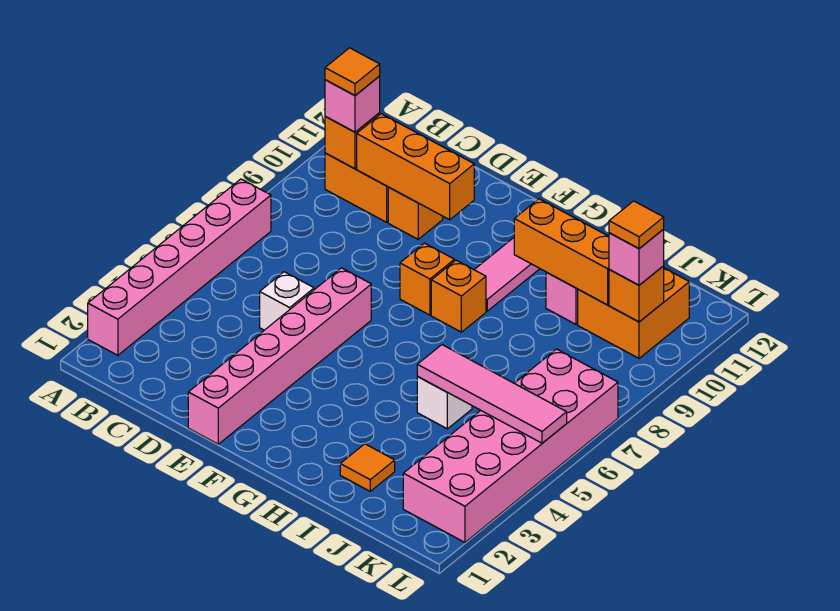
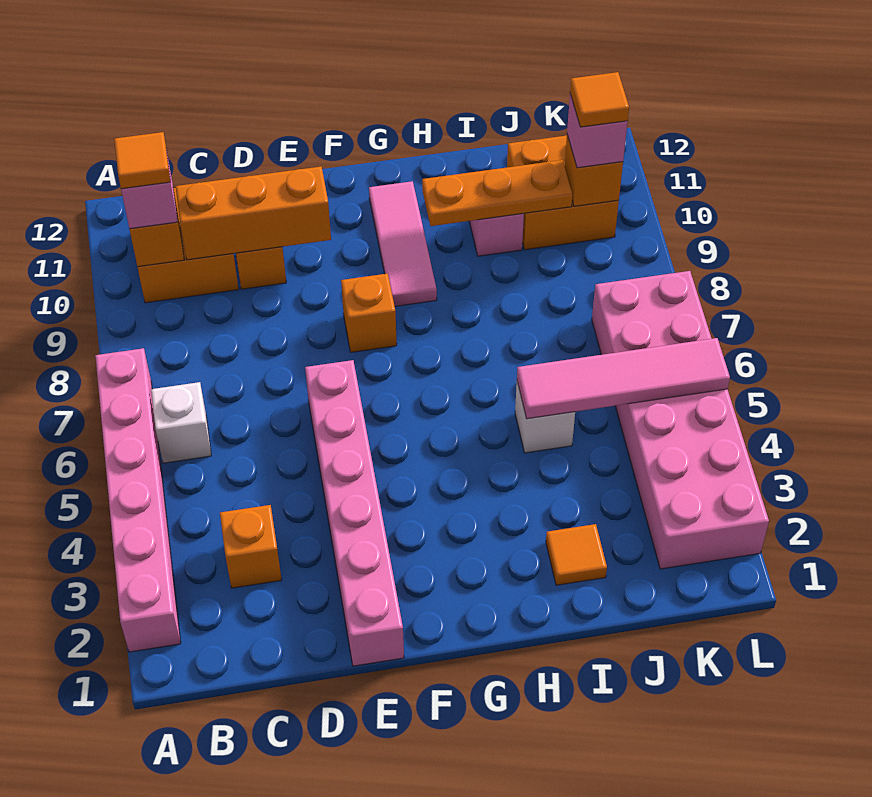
white brick D5 level 1 -> white brick B6 level 1
orange brick G8 level 1 -> orange brick C3 level 1
orange brick H10:J10 level 2 -> orange plate H10:J10 level 2

